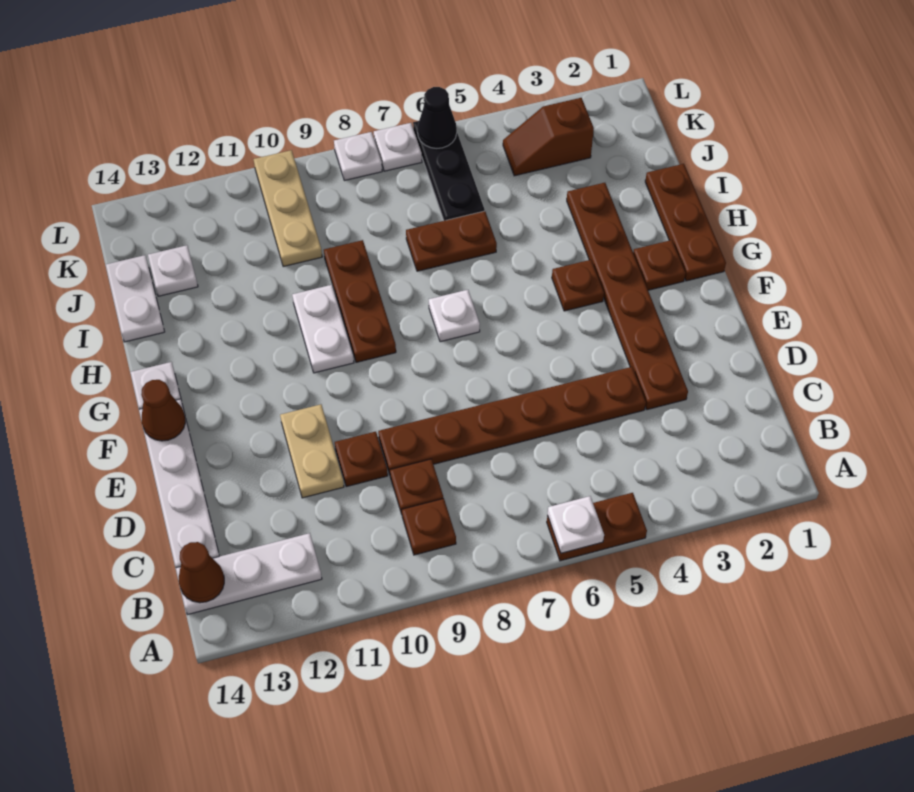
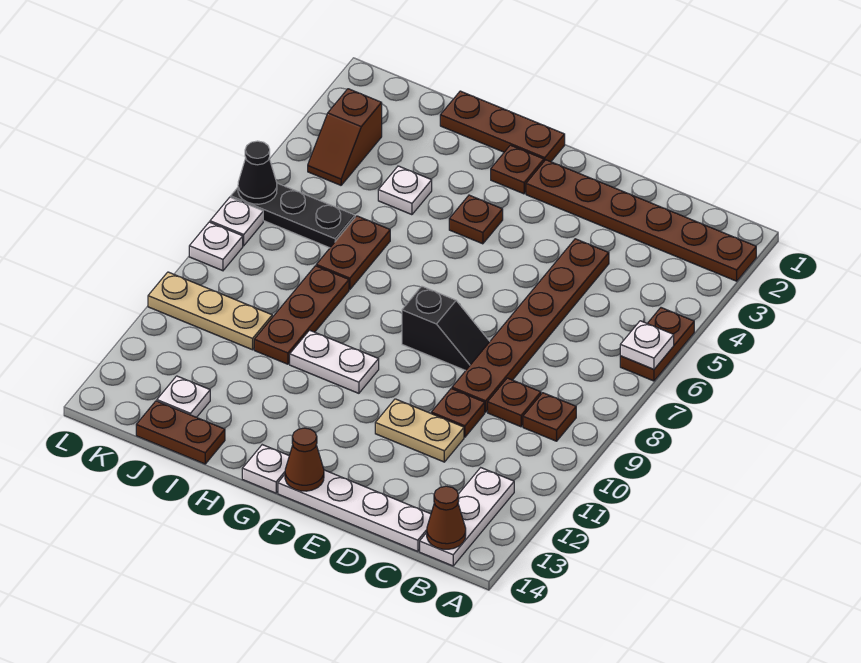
brown plate D3:I3 level 1 -> brown plate A2:F2 level 1
none -> black slope E8:F8 level 1 top F
white plate G7 level 1 -> white plate I4 level 1
brown plate G9:I9 level 1 -> brown plate I8:I10 level 1
white plate I14:J14 level 1 -> brown plate I14:J14 level 1

